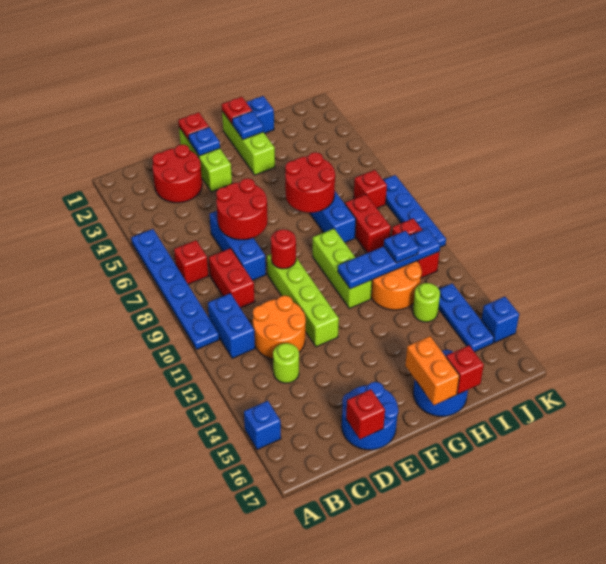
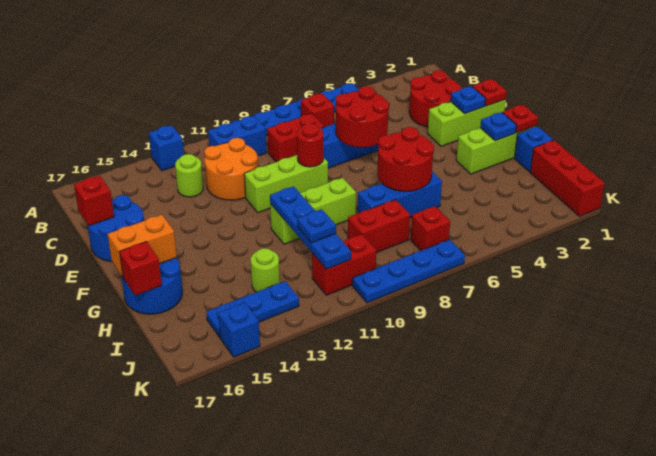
blue brick A15 level 1 -> blue brick A13 level 1
lime brick E9:E12 level 1 -> lime brick E9:E11 level 1
orange round brick H11:I12 level 1 -> none
none -> red brick I1:K1 level 1

